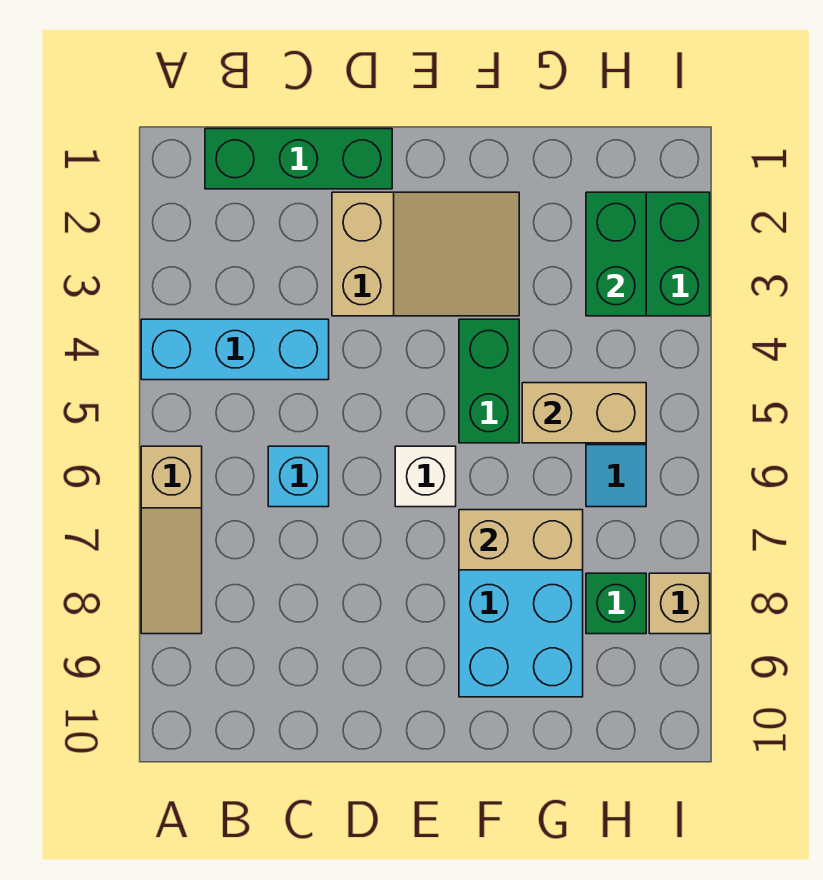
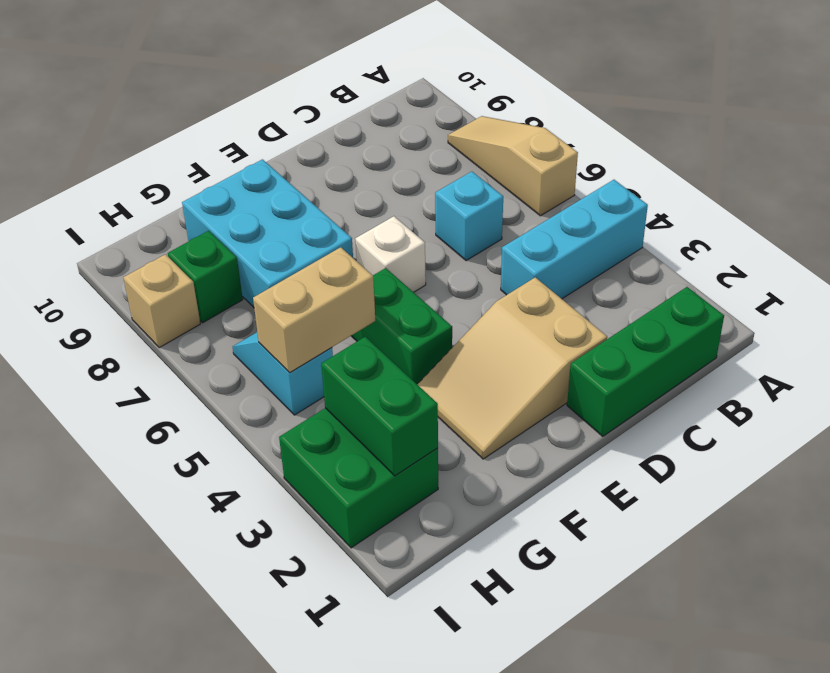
tan brick F7:G7 level 2 -> none

